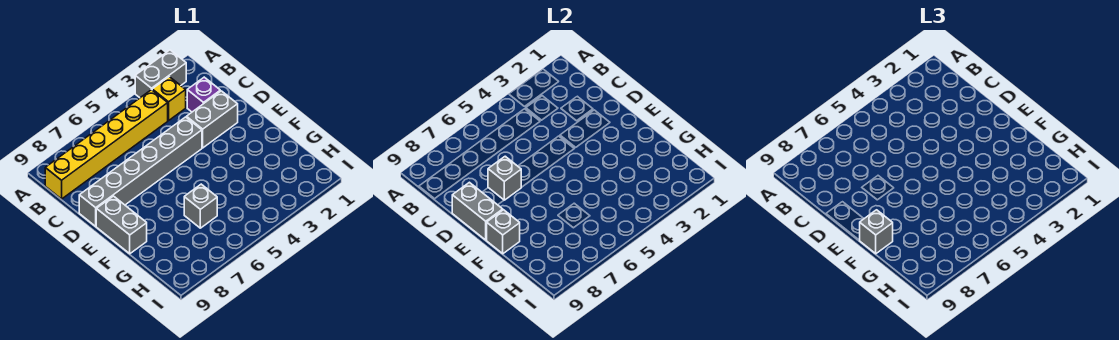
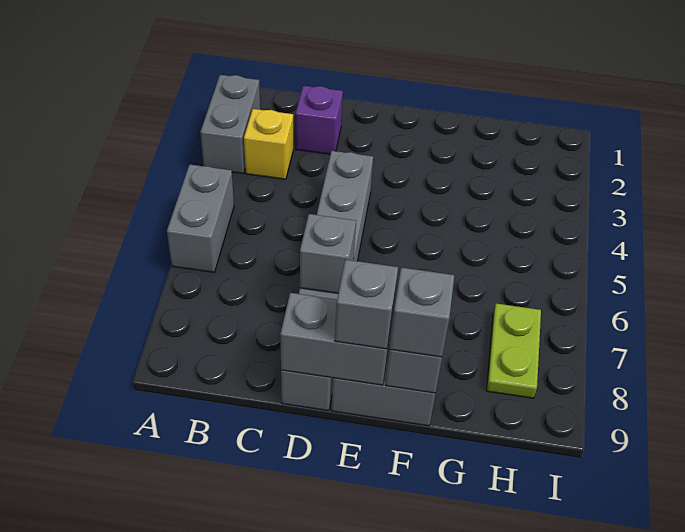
yellow brick B4:B9 level 1 -> none
grey brick D2:D3 level 1 -> grey brick A5:A6 level 1
grey brick G6 level 1 -> grey brick E9 level 3
none -> lime plate H7:H8 level 1

